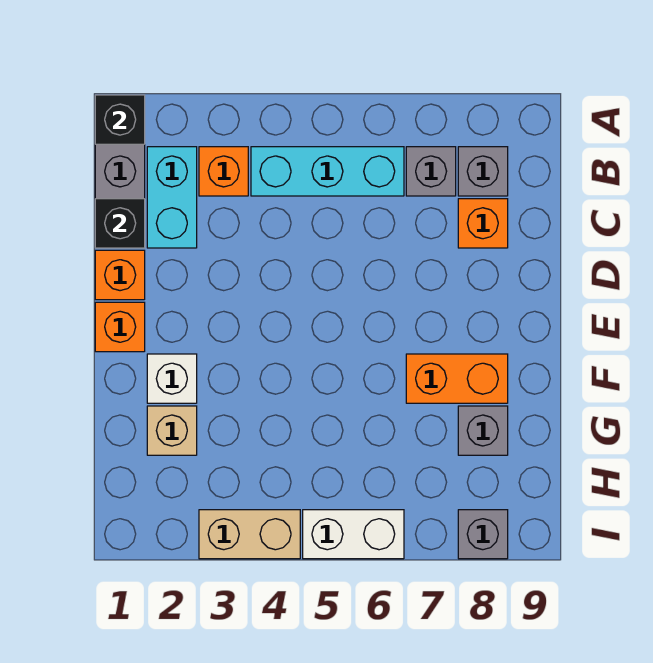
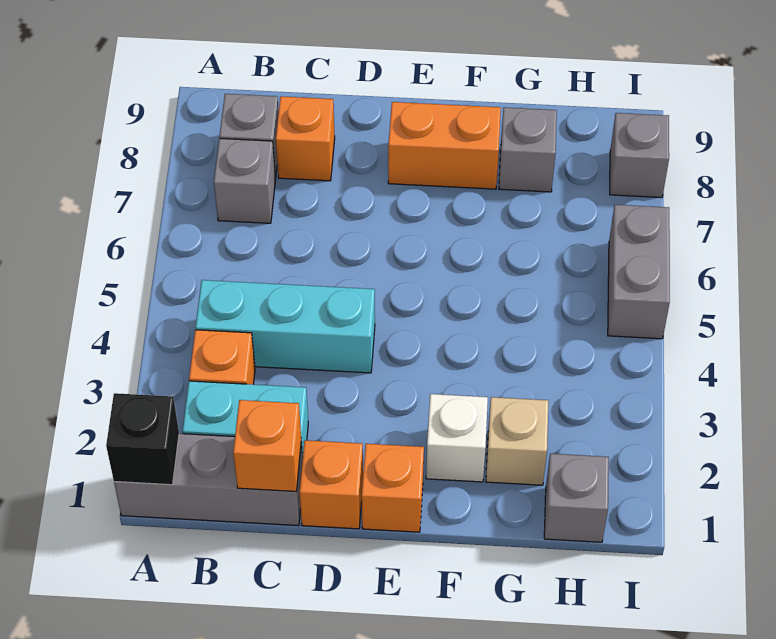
cyan brick B4:B6 level 1 -> cyan brick B4:D4 level 1
black brick C1 level 2 -> orange brick C1 level 2
orange brick F7:F8 level 1 -> orange brick E8:F8 level 1
none -> grey brick H1 level 1
tan brick I3:I4 level 1 -> none
white brick I5:I6 level 1 -> grey brick I5:I6 level 1

